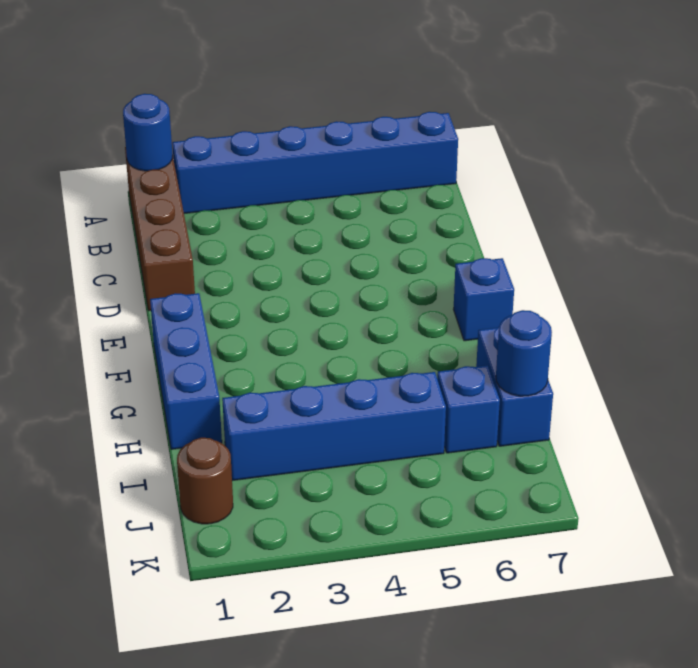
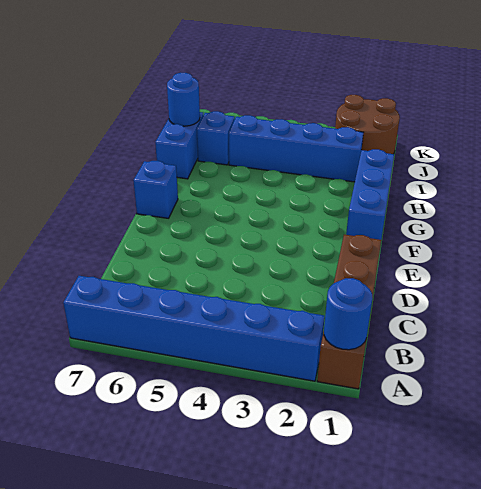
brown round brick J1 level 1 -> brown round brick J1:K2 level 1

